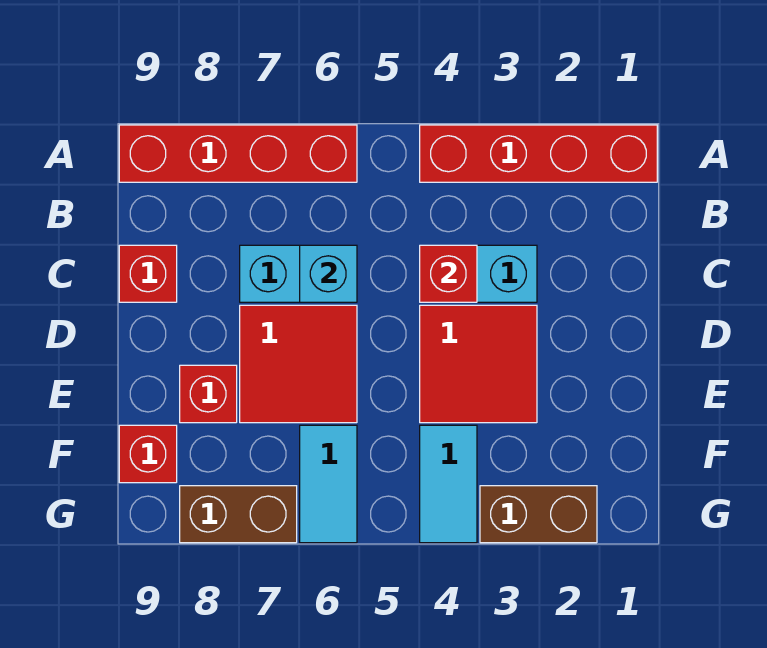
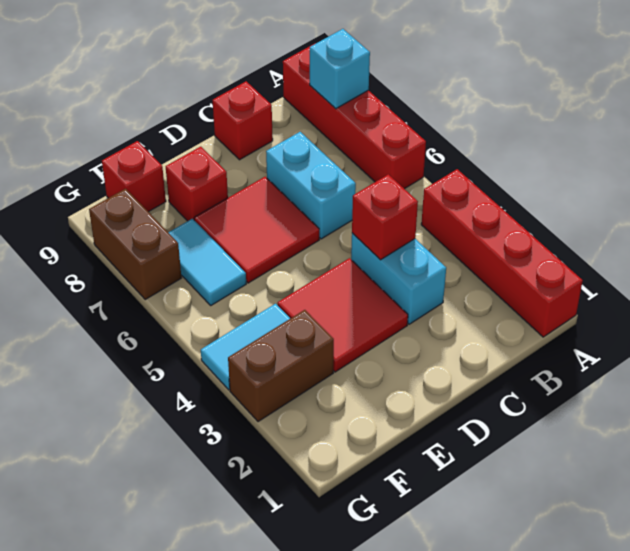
cyan brick C6 level 2 -> cyan brick A8 level 2
cyan tile F6:G6 level 1 -> cyan tile F6:F7 level 1
brown brick G2:G3 level 1 -> brown brick F3:G3 level 1

